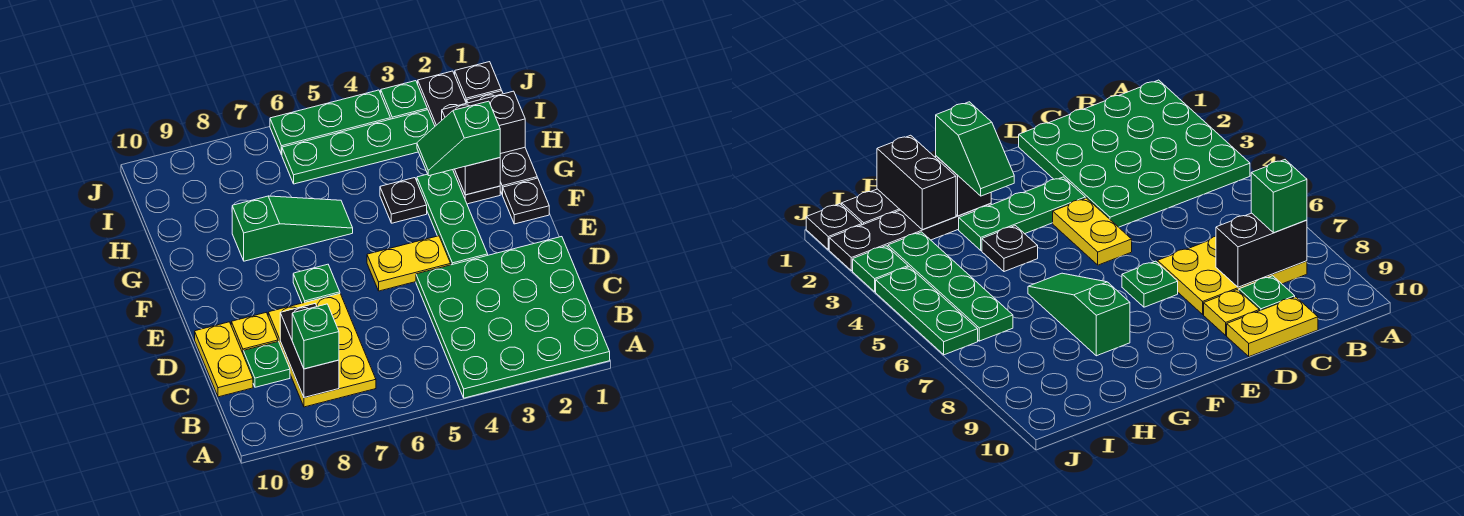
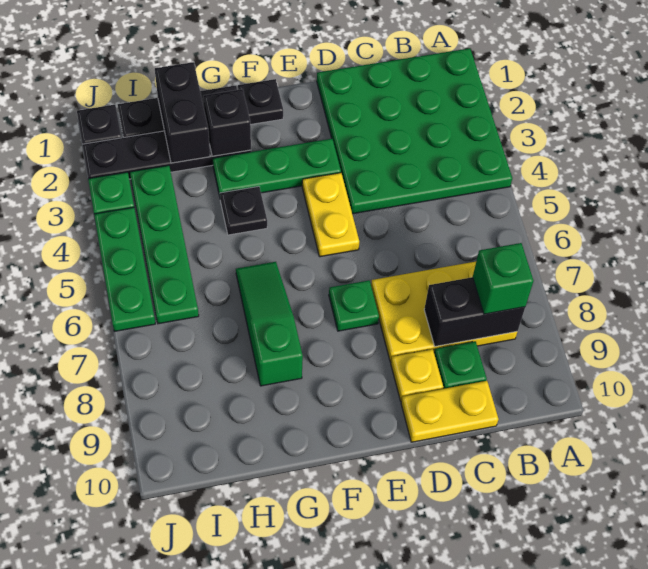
green slope G2:G3 level 3 top 2 -> none

